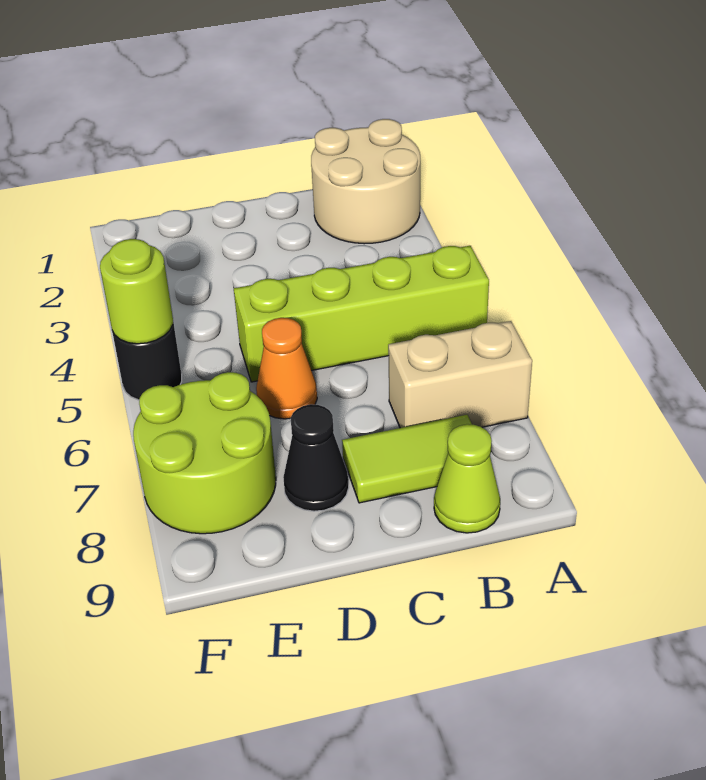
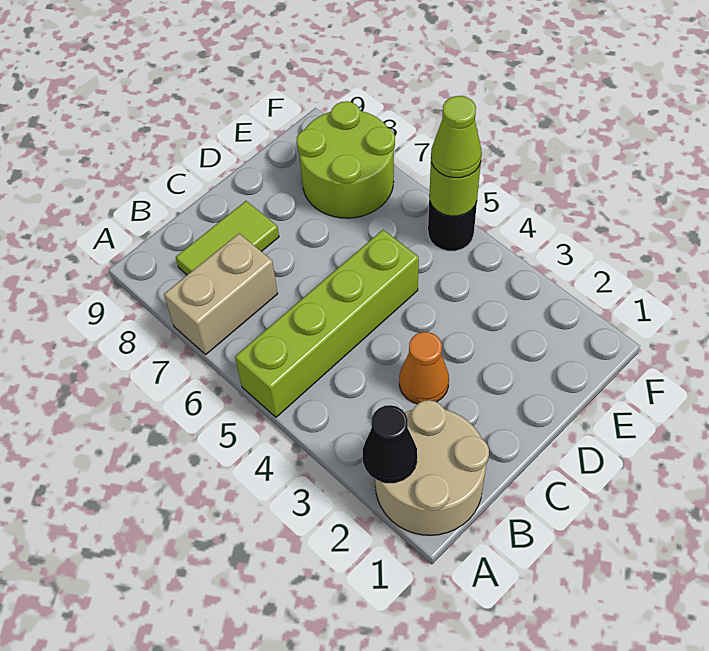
lime cone B9 level 1 -> lime cone F5 level 3
orange cone D6 level 1 -> orange cone C3 level 1
black cone D8 level 1 -> black cone A2 level 2

